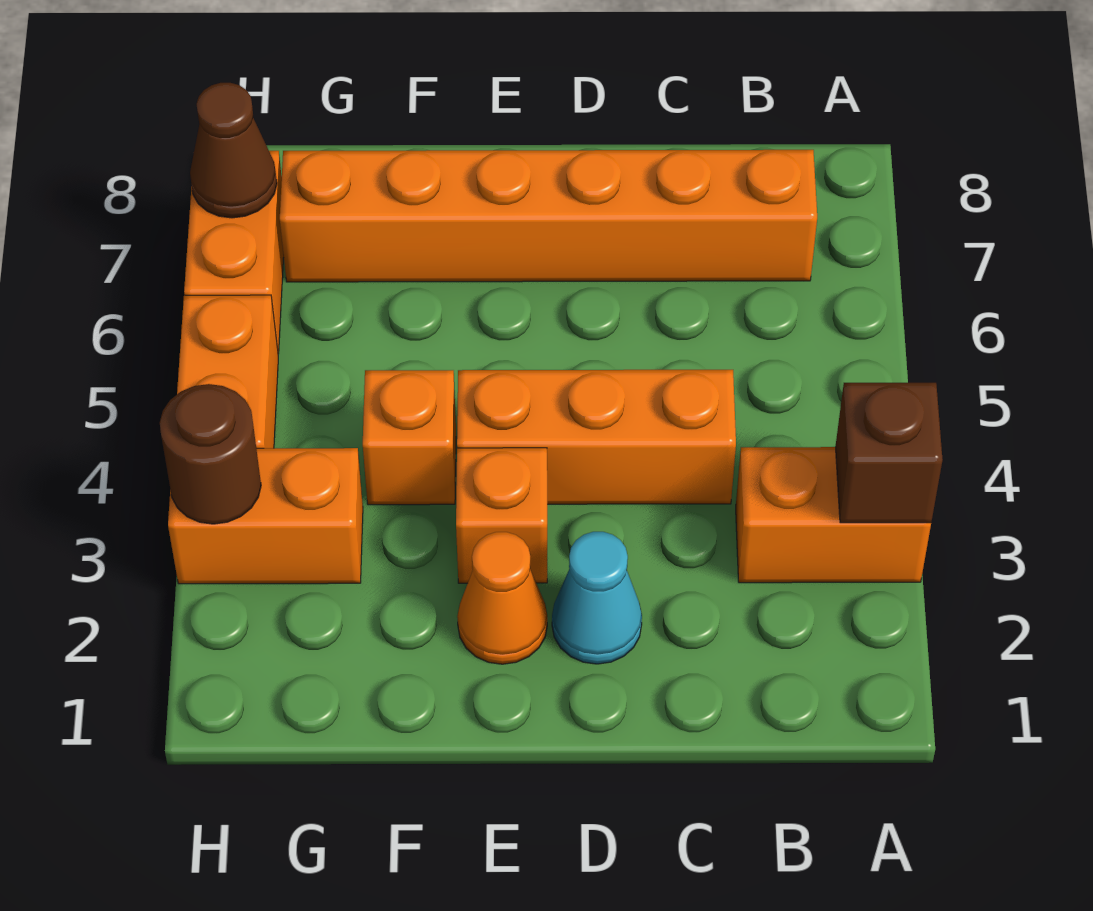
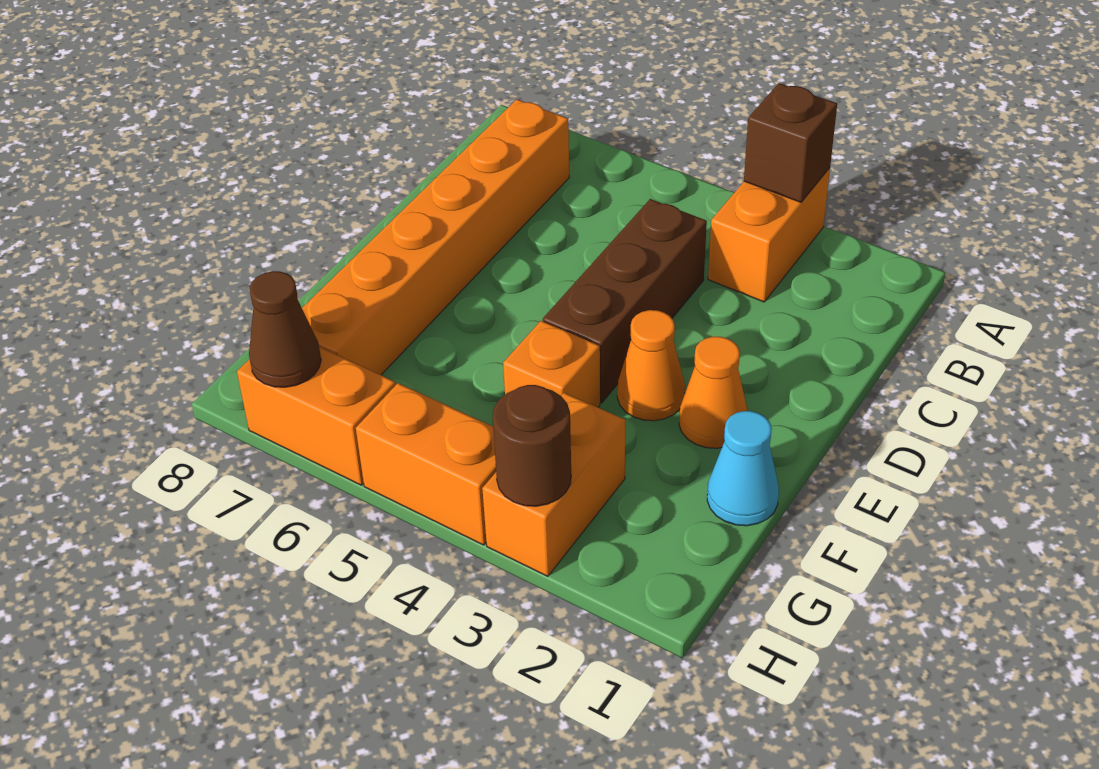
orange brick C4:E4 level 1 -> brown brick C4:E4 level 1
cyan cone D2 level 1 -> cyan cone F1 level 1
orange brick E3 level 1 -> orange cone E3 level 1

